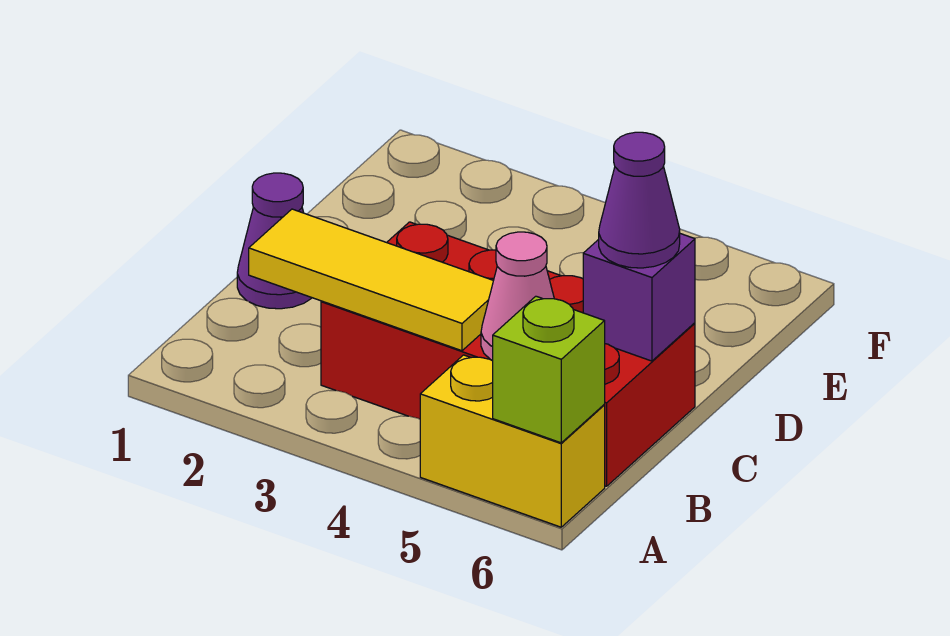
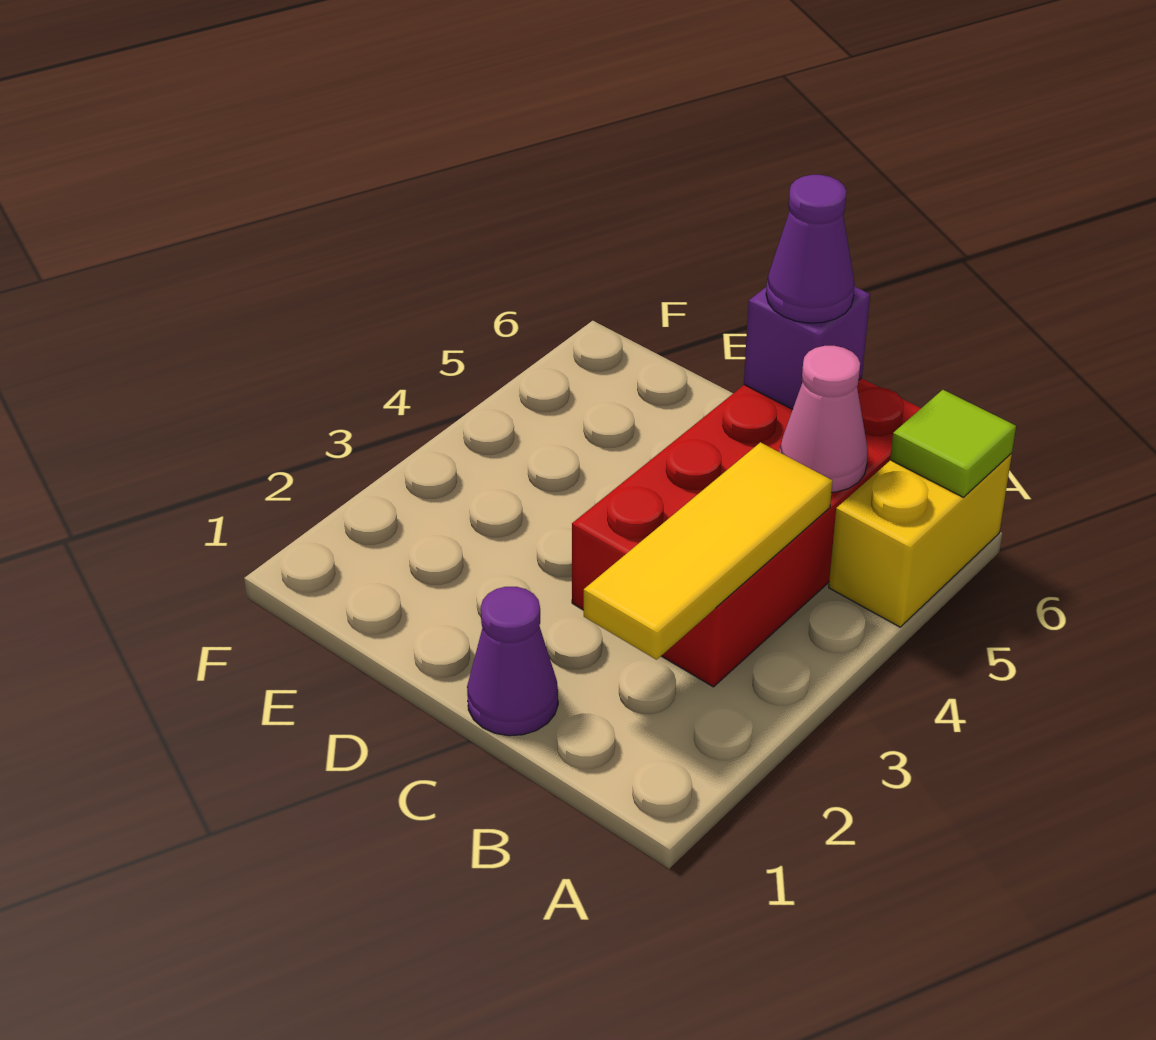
lime brick A6 level 2 -> lime tile A6 level 2

